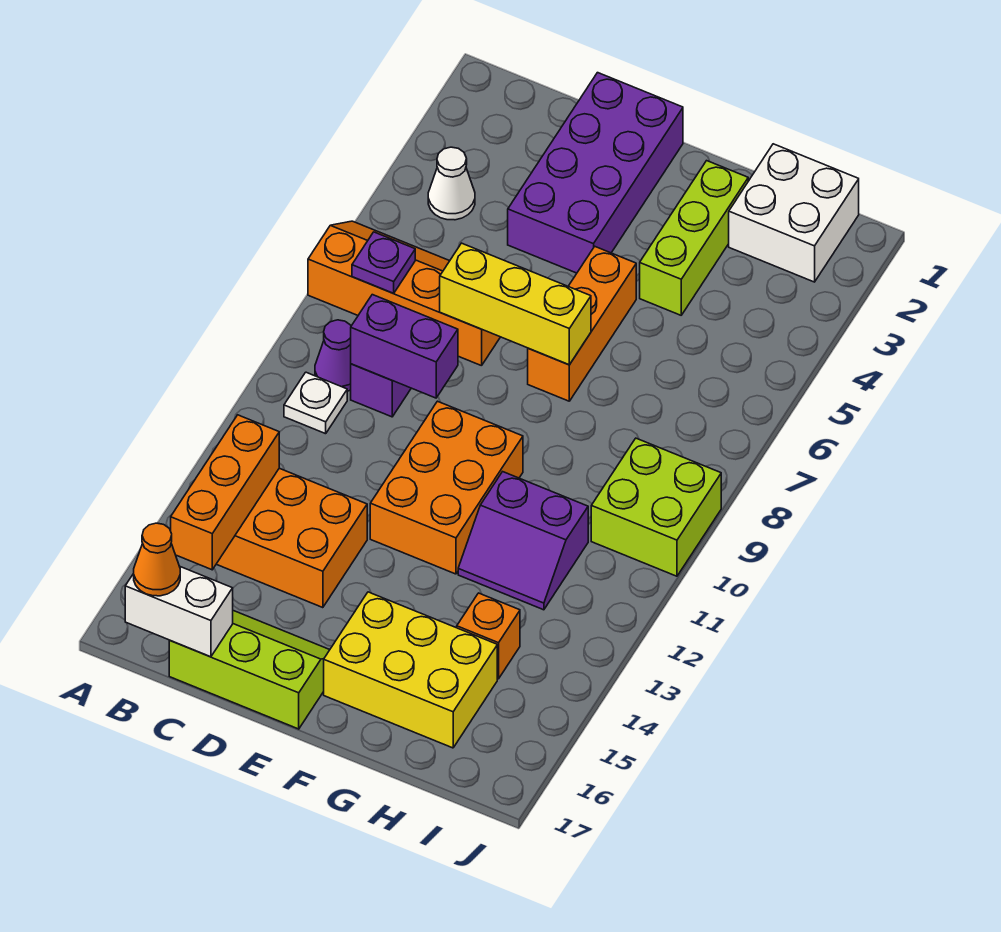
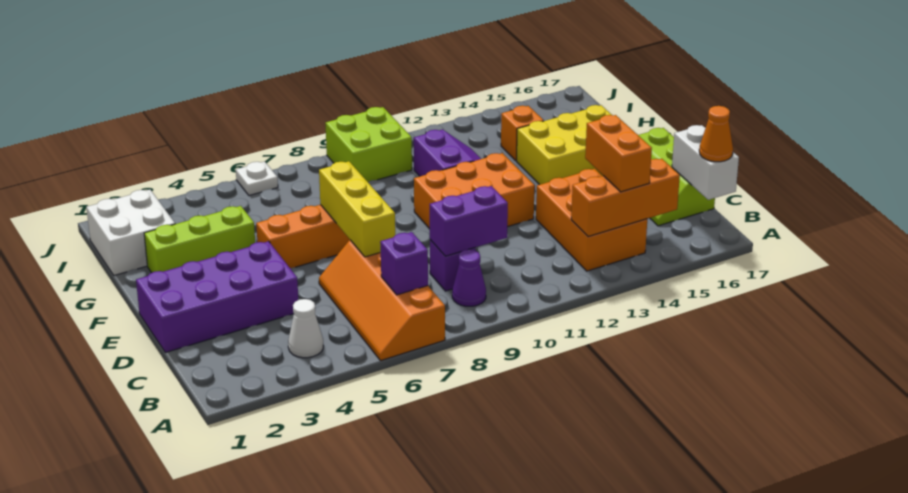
purple plate B7 level 2 -> purple brick B7 level 2
white plate B10 level 1 -> white plate J6 level 1
none -> orange brick B14:C14 level 3
purple brick C9:D9 level 2 -> purple brick C9:C10 level 2
yellow brick F15:H16 level 1 -> yellow brick F14:G16 level 1

